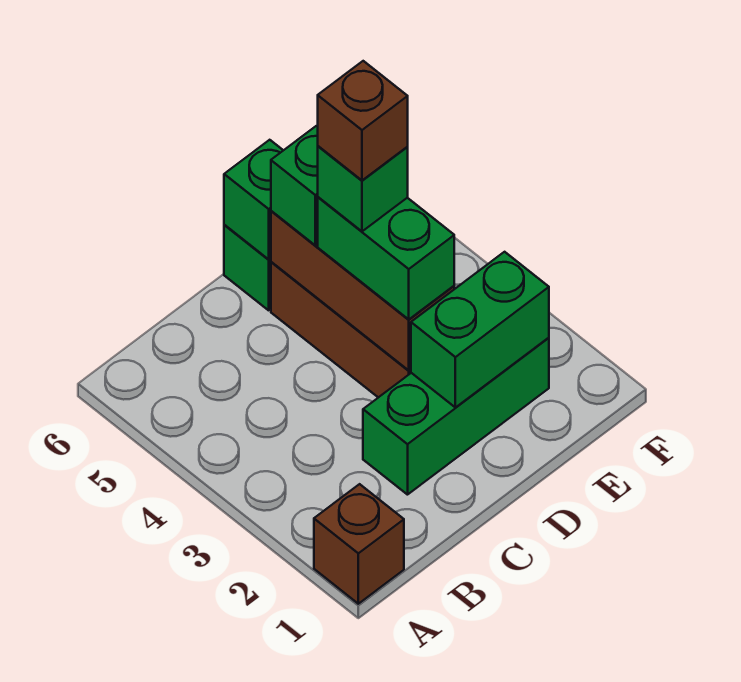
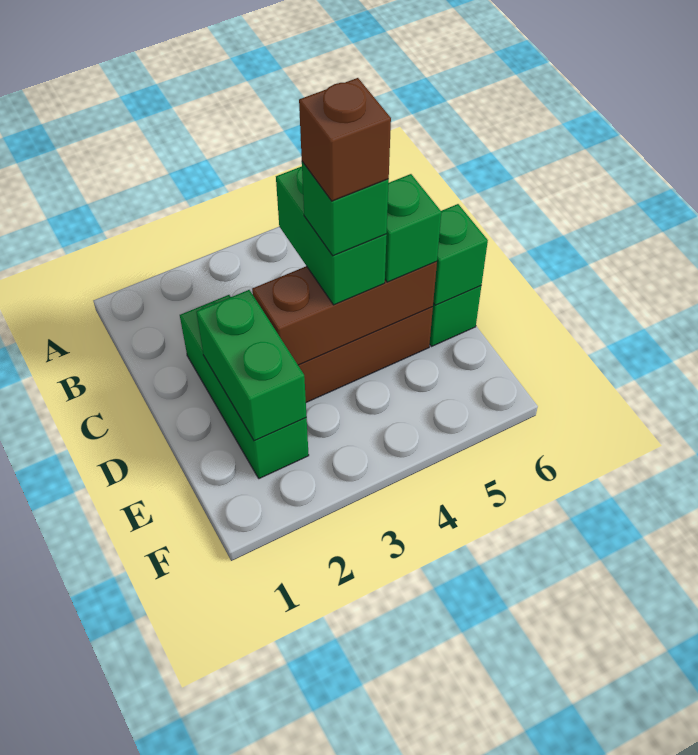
brown brick A1 level 1 -> none
green brick D3:D4 level 3 -> green brick C4:D4 level 3

